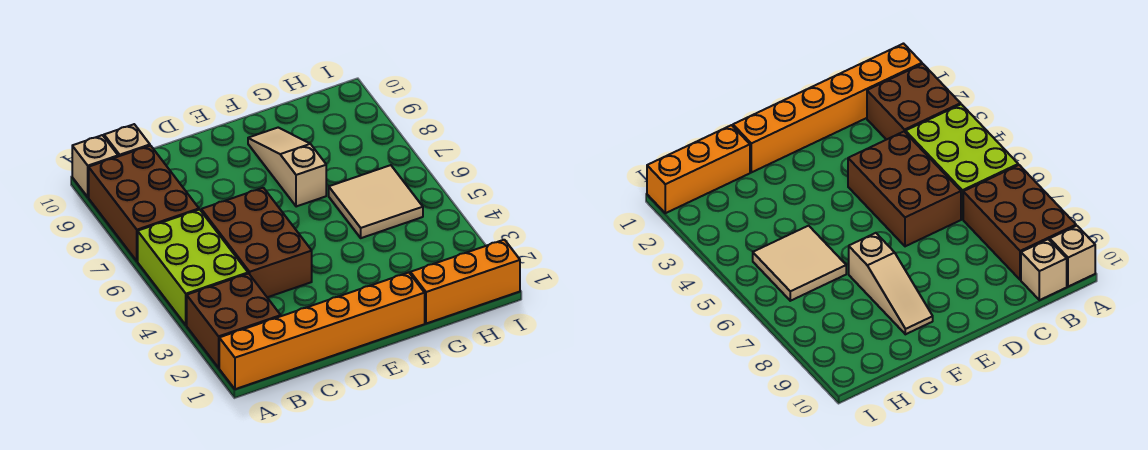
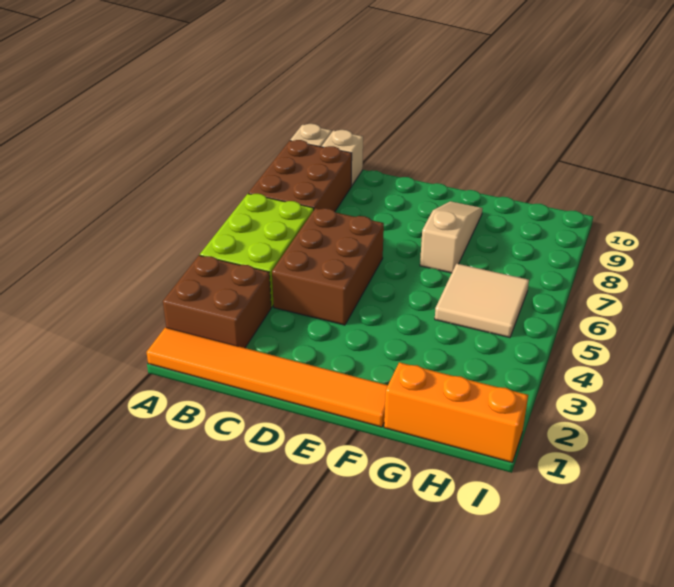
orange brick A1:F1 level 1 -> orange tile A1:F1 level 1

